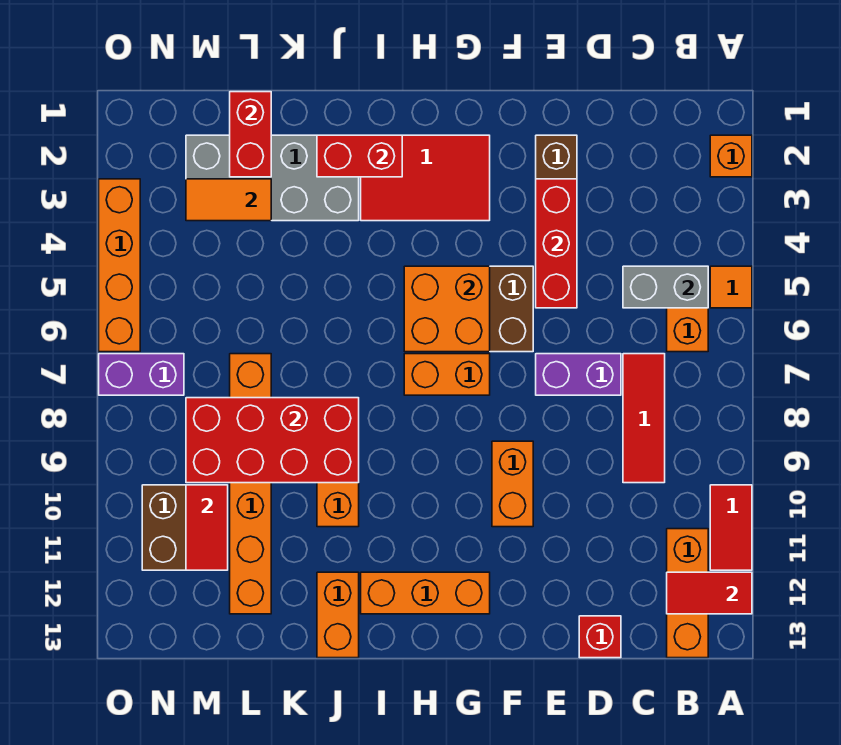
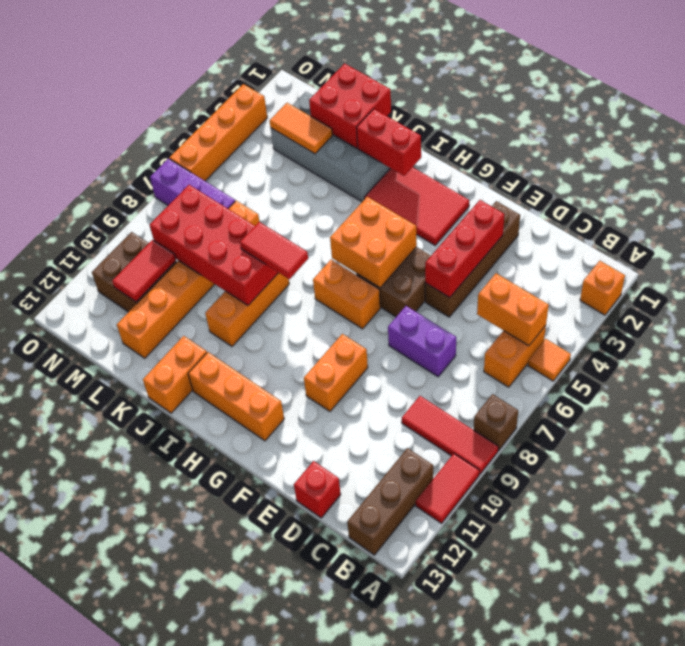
none -> brown brick A8 level 1
red tile A12:B12 level 2 -> red tile I8:J8 level 3
grey brick B5:C5 level 2 -> orange brick B5:C5 level 2
orange brick B11:B13 level 1 -> brown brick B11:B13 level 1
red tile C7:C9 level 1 -> red tile A9:C9 level 1
red brick L1:L2 level 2 -> red brick K1:L2 level 2
purple brick N7:O7 level 1 -> purple brick M7:O7 level 1

